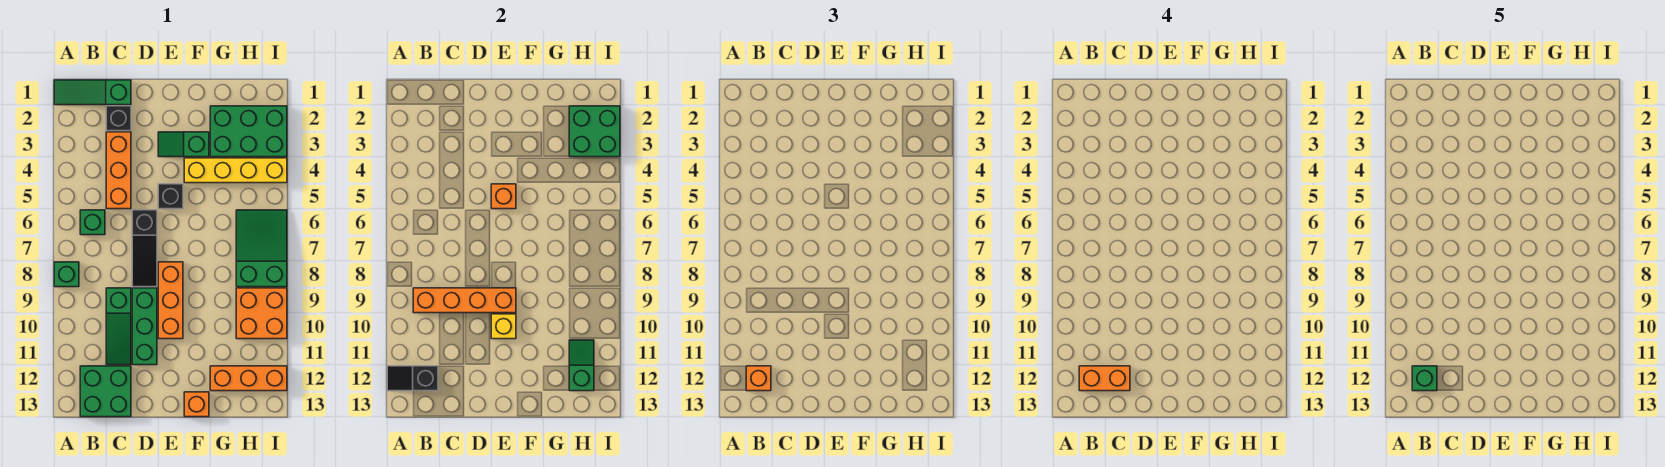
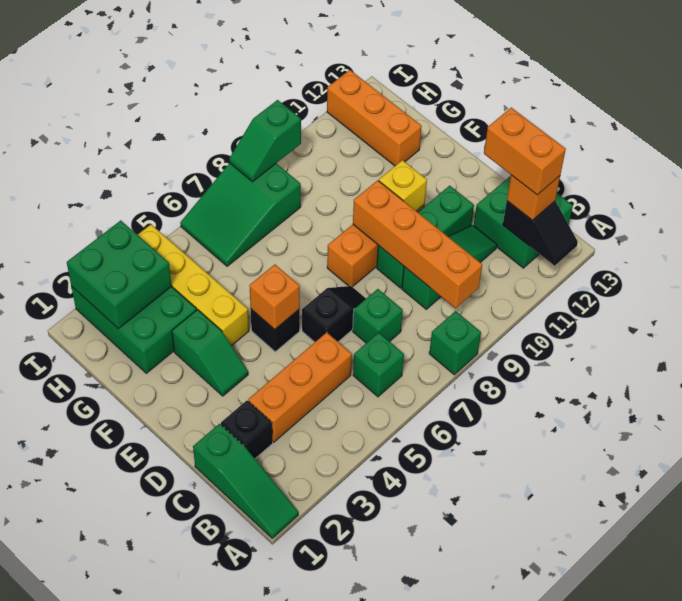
green brick B12 level 5 -> green brick C7 level 1
black slope D6:D8 level 1 top 6 -> black slope D6:D7 level 1 top 6
orange brick F13 level 1 -> none
orange brick H9:I10 level 1 -> none
green slope H11:H12 level 2 top 12 -> green slope I8:I9 level 2 top 9

